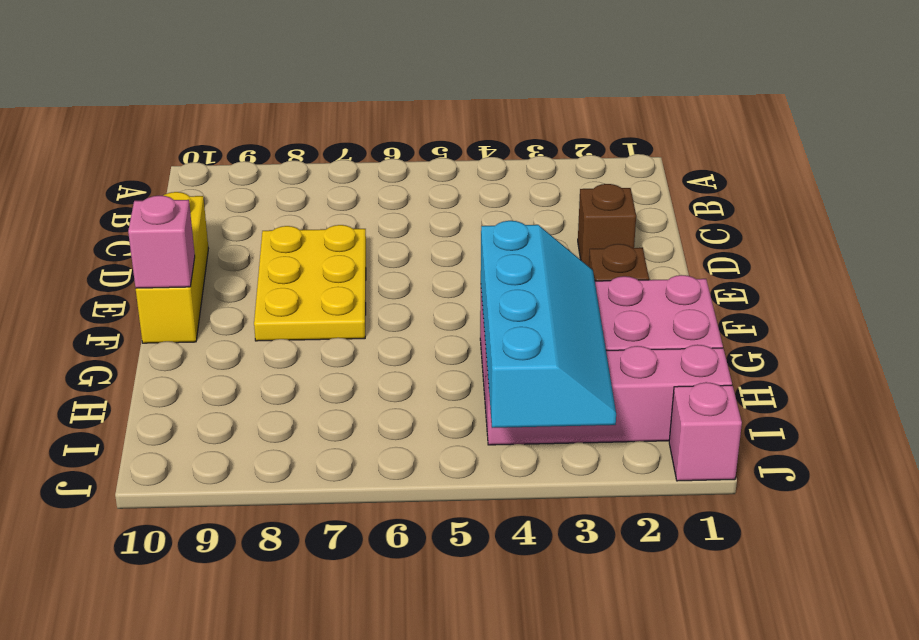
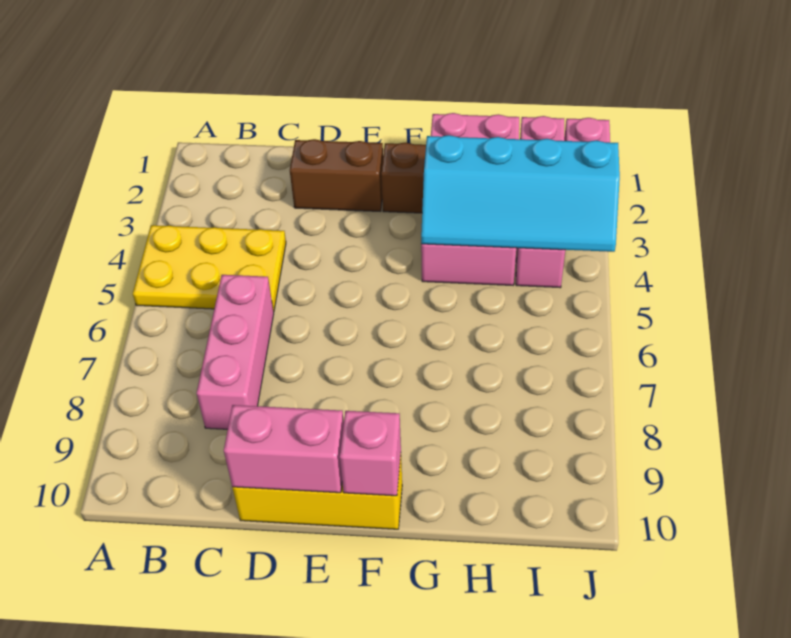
none -> pink brick C6:C8 level 1
brown brick D2 level 1 -> brown brick D2:E2 level 1
yellow plate D7:F8 level 1 -> yellow plate A4:C5 level 1
none -> pink brick D10:E10 level 2
cyan slope G3:J4 level 2 top 4 -> cyan slope G3:J4 level 2 top 3

